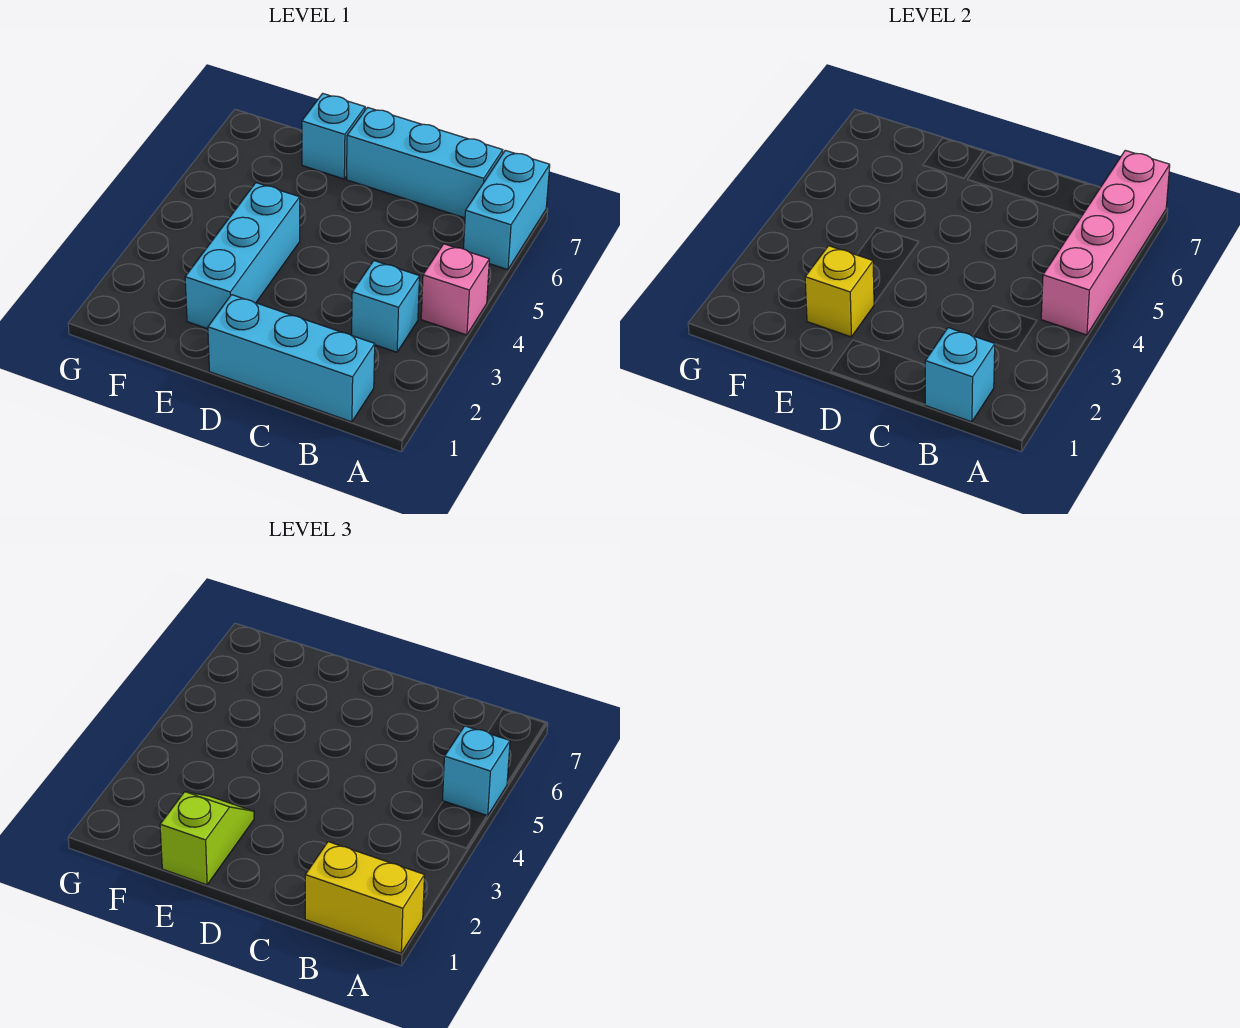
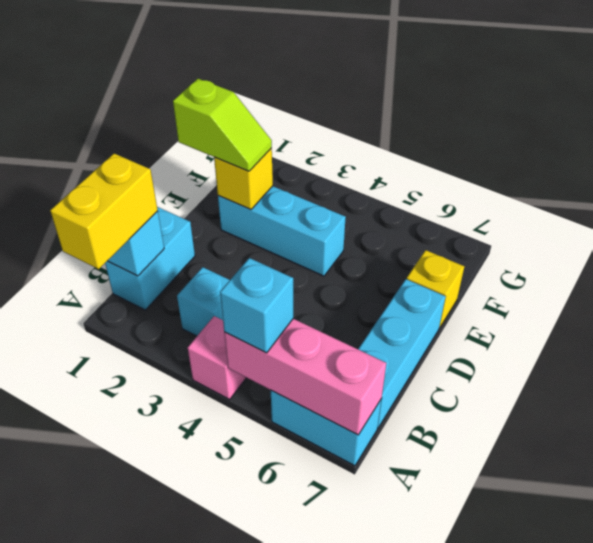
pink brick A4:A7 level 2 -> pink brick A5:A7 level 2
cyan brick B1:D1 level 1 -> cyan brick B1:C1 level 1
cyan brick E7 level 1 -> yellow brick E7 level 1

